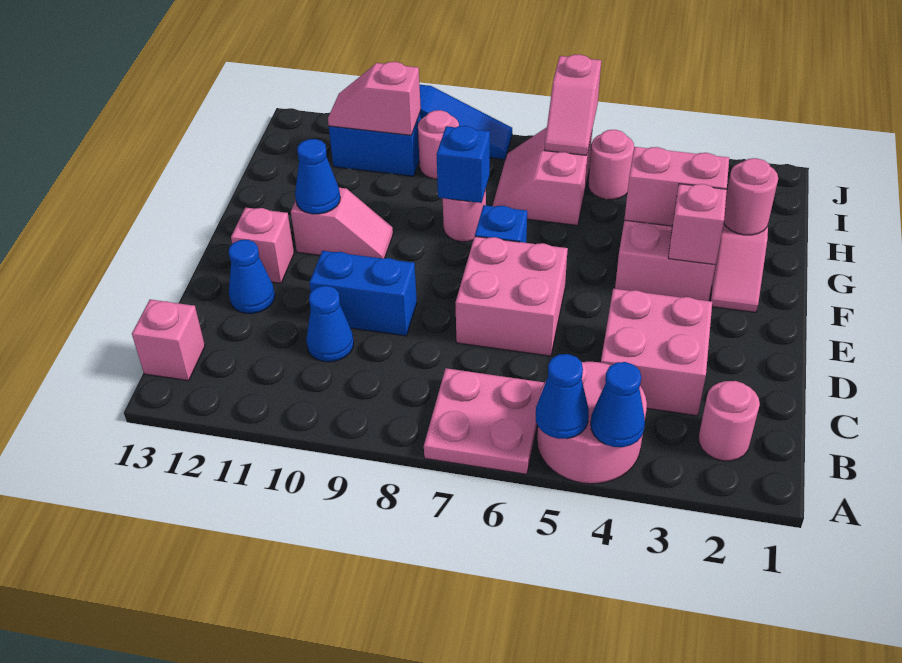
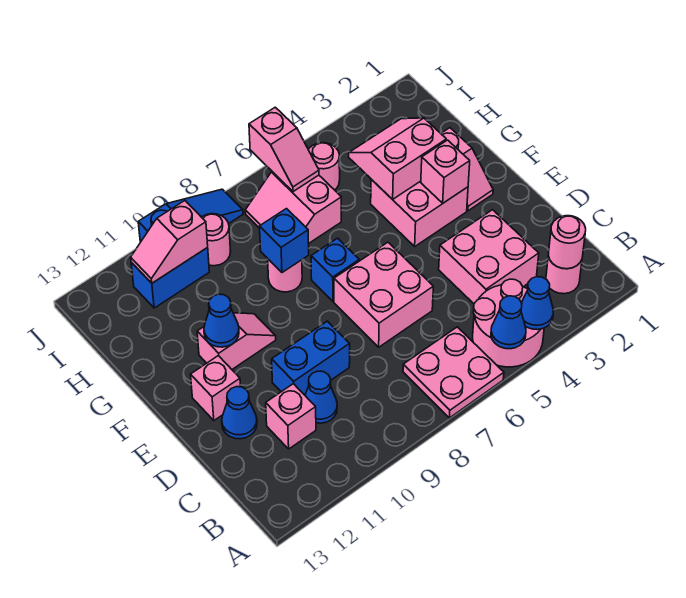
pink brick B13 level 1 -> pink brick C11 level 1
pink round brick G2 level 2 -> pink round brick B2 level 2

